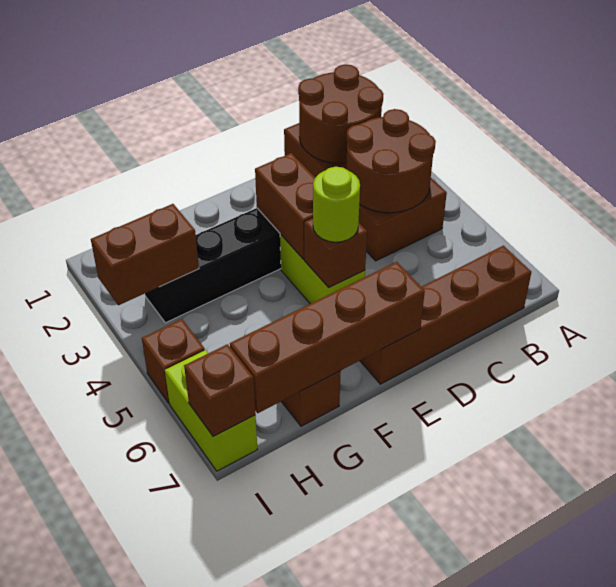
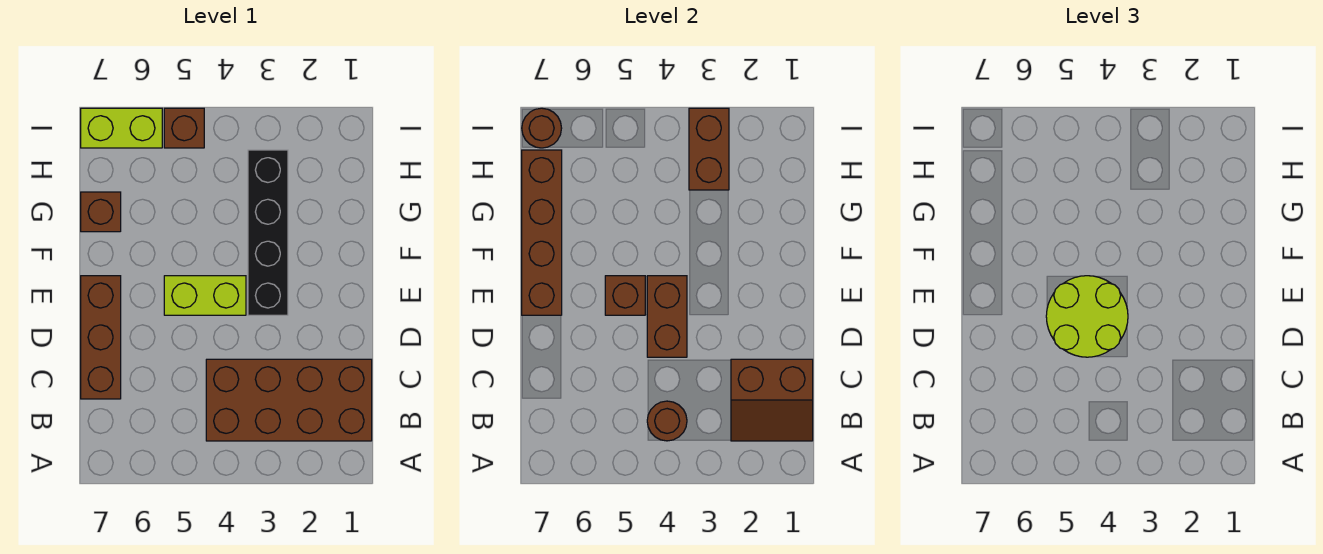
brown round brick B1:C2 level 2 -> brown slope B1:C2 level 2 top C
brown round brick B3:C4 level 2 -> brown round brick B4 level 2
brown brick B7:E7 level 1 -> brown brick C7:E7 level 1
brown brick E3:E4 level 2 -> brown brick D4:E4 level 2
lime round brick E5 level 3 -> lime round brick D4:E5 level 3
brown brick I7 level 2 -> brown round brick I7 level 2

